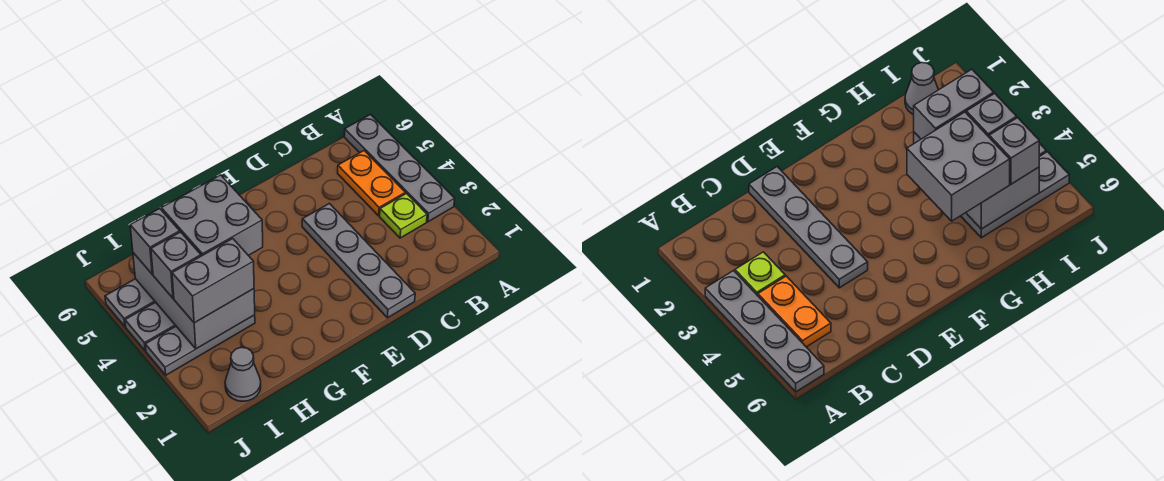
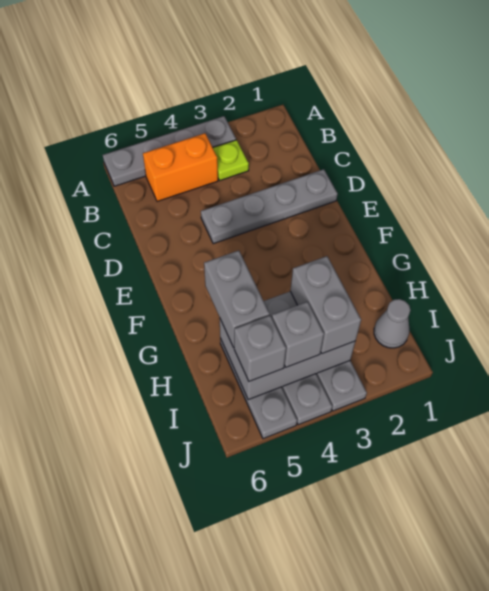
orange plate B4:B5 level 1 -> orange brick B4:B5 level 1
grey brick G4:H5 level 3 -> grey brick G5:H5 level 3

